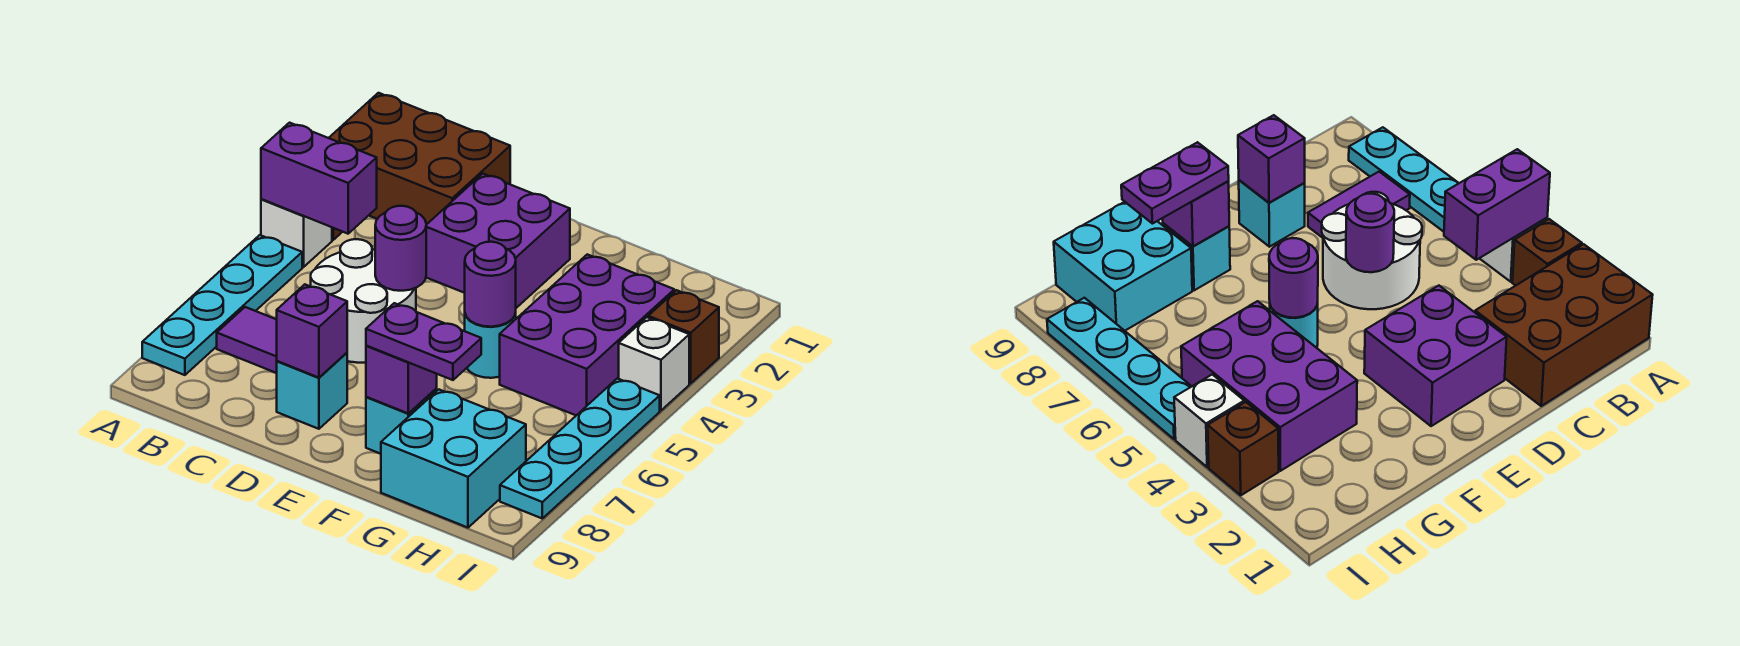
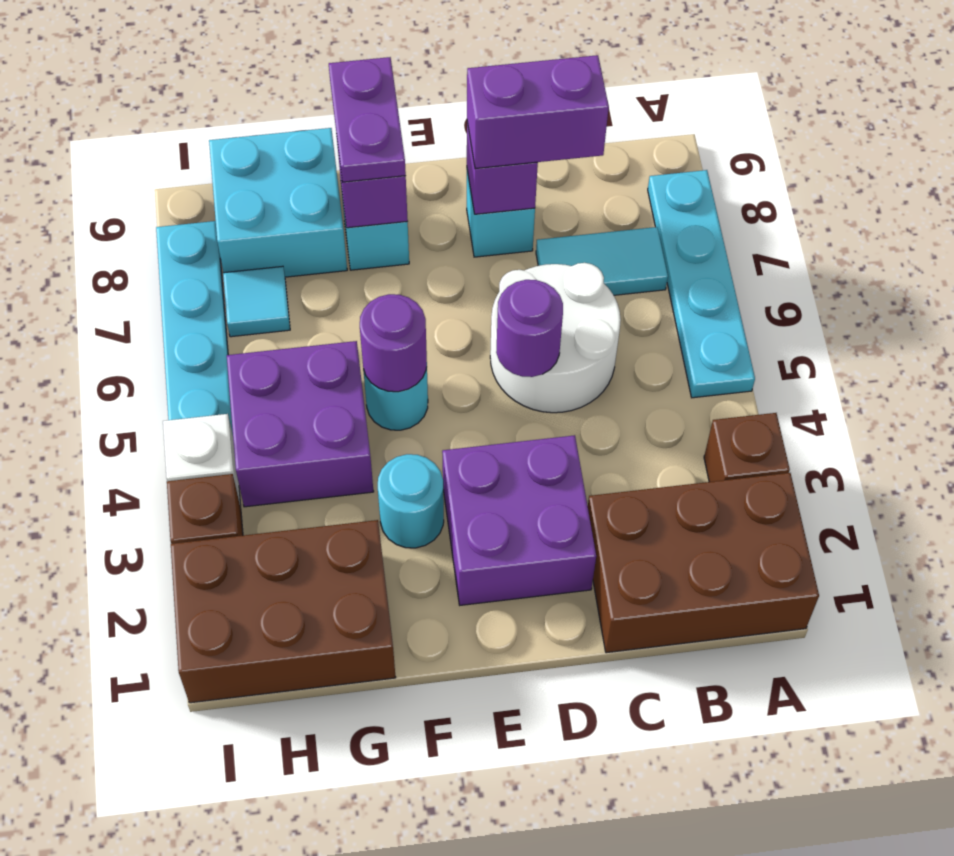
white brick A4 level 1 -> none
purple brick A4:B4 level 2 -> purple brick C8:D8 level 3
purple tile B7:C7 level 1 -> cyan tile B7:C7 level 1
none -> cyan round brick F3 level 1
purple plate F8:G8 level 3 -> purple plate F8:F9 level 3
none -> brown brick G1:I2 level 1
purple brick G3:H5 level 1 -> purple brick G4:H5 level 1
none -> cyan tile H7 level 1

